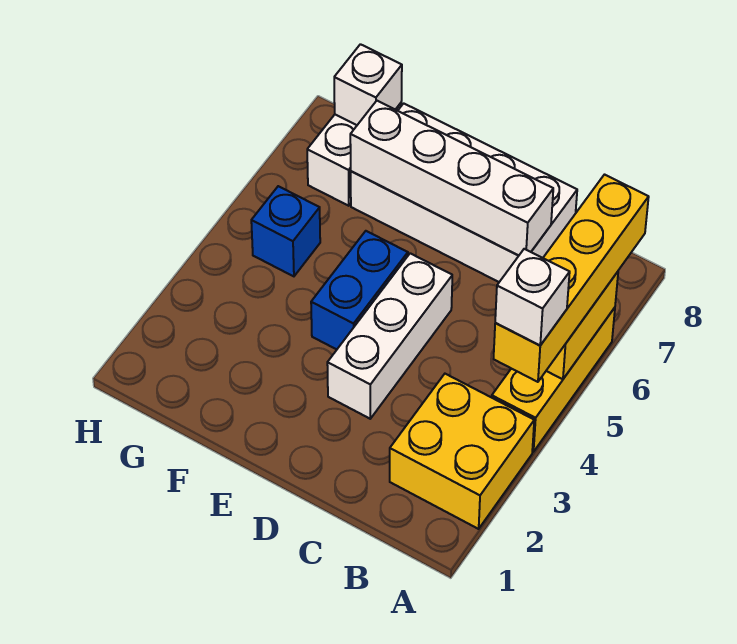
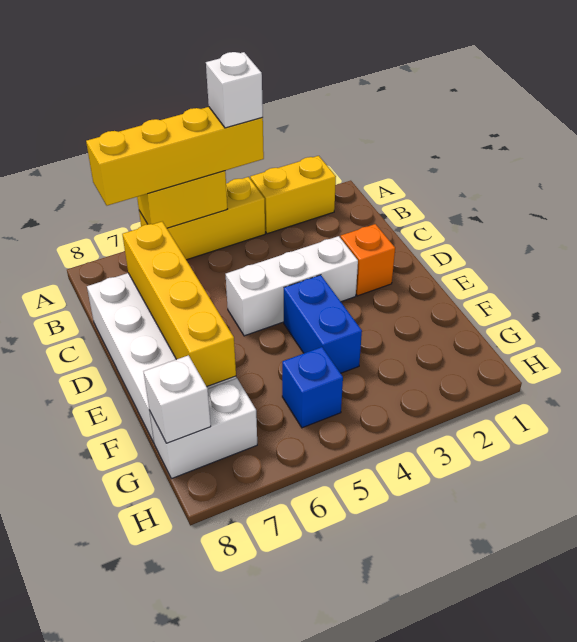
yellow brick A2:B3 level 1 -> yellow brick A2:A3 level 1
white brick C7:F7 level 2 -> yellow brick C7:F7 level 2
none -> orange brick D2 level 1
blue brick E4:E5 level 1 -> blue brick E4:F4 level 1

